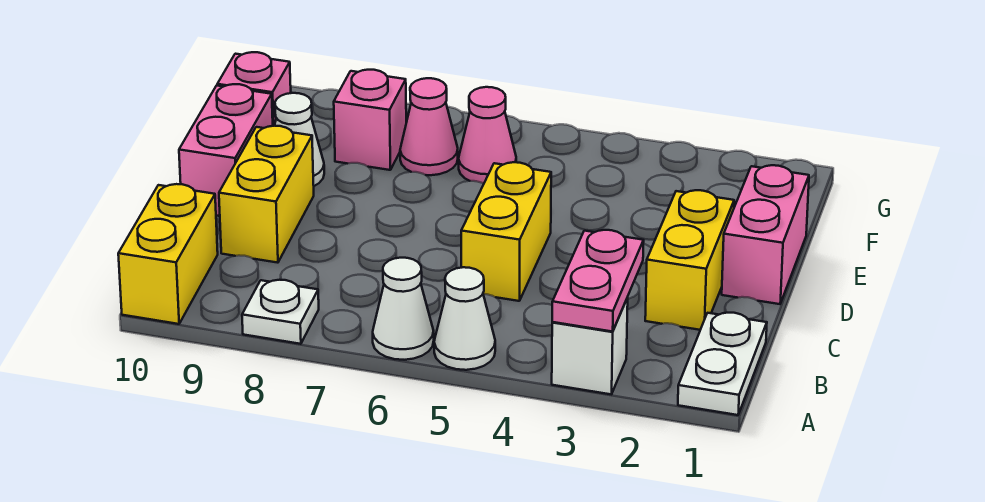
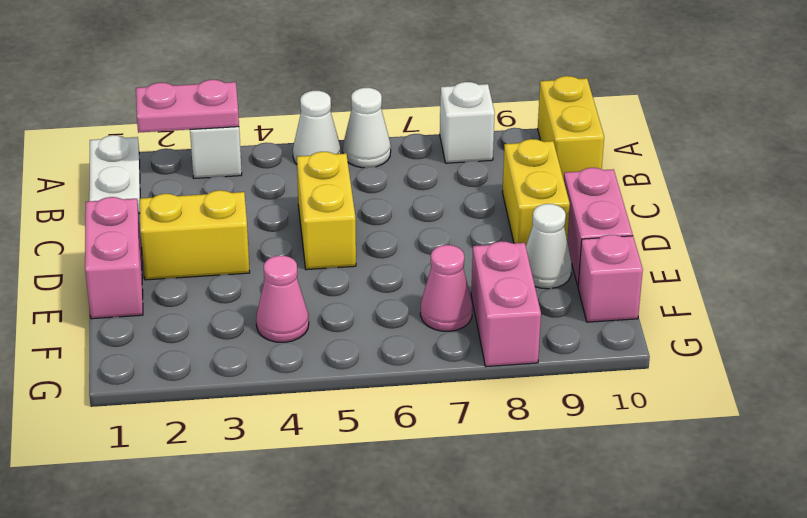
pink plate A3:B3 level 2 -> pink plate A2:A3 level 2
white plate A8 level 1 -> white brick A8 level 1
yellow brick C2:D2 level 1 -> yellow brick D2:D3 level 1
pink cone F6 level 1 -> pink cone F4 level 1
pink brick F8 level 1 -> pink brick F8:G8 level 1

